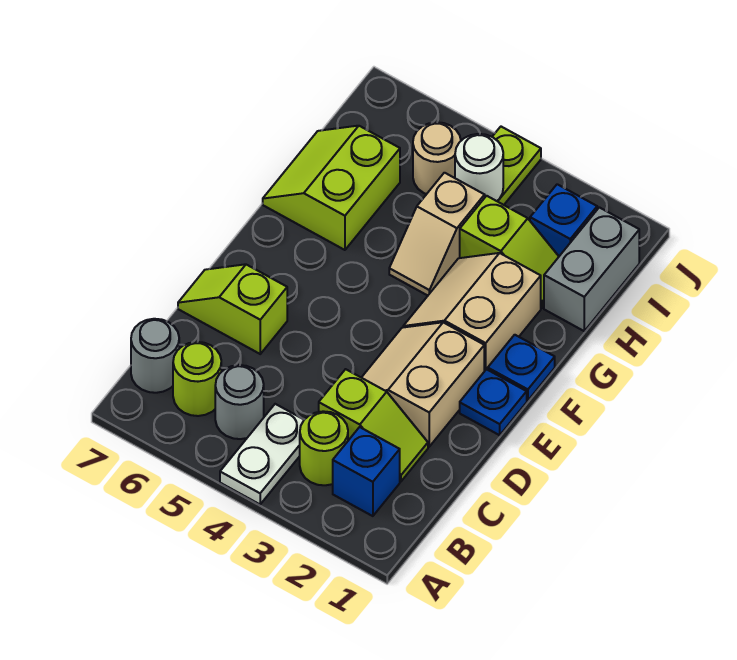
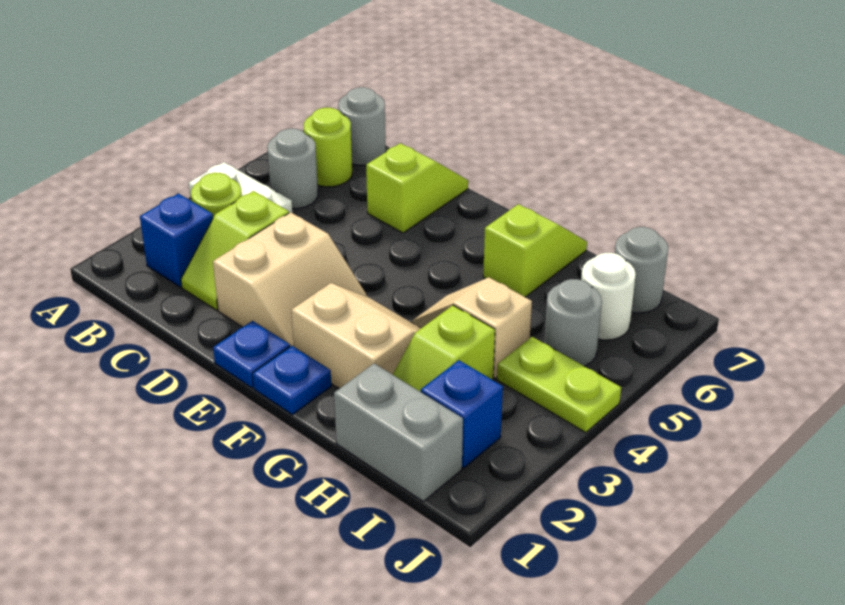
tan slope D2:E3 level 1 top 2 -> tan slope D2:E3 level 1 top D
lime slope G6:H7 level 1 top 6 -> lime slope G6:G7 level 1 top 6
white round brick I4 level 2 -> white round brick I6 level 1
tan round brick I5 level 1 -> grey round brick I5 level 1
none -> grey round brick I7 level 1

